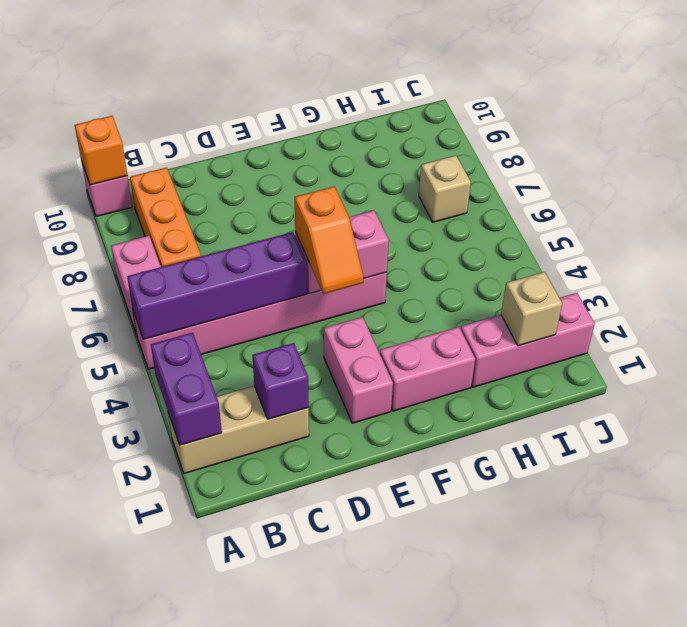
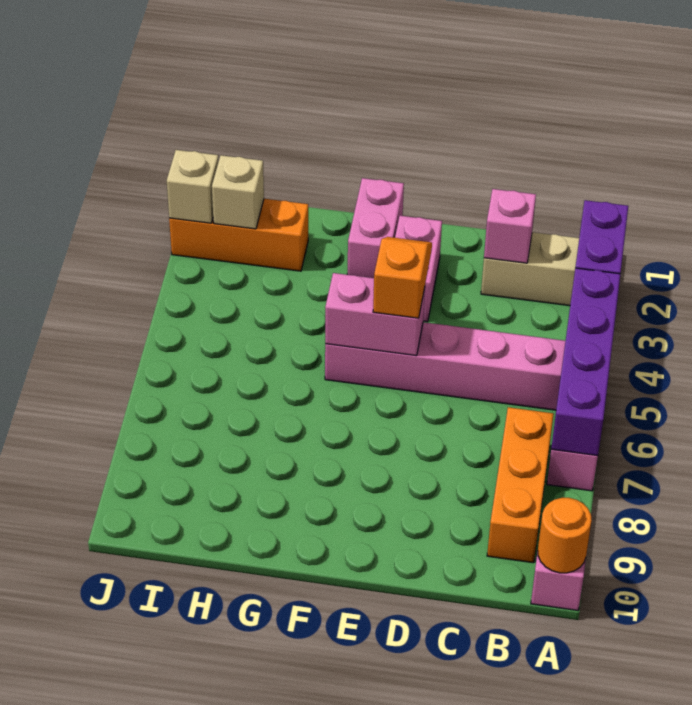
purple brick A5:D5 level 2 -> purple brick A4:A7 level 2
orange brick A10 level 2 -> orange round brick A10 level 2
purple brick C2 level 2 -> pink brick C2 level 2
pink brick F2:G2 level 1 -> pink brick F1:F2 level 1
pink brick H2:J2 level 1 -> orange brick H2:J2 level 1
tan brick I7 level 1 -> tan brick J2 level 2

